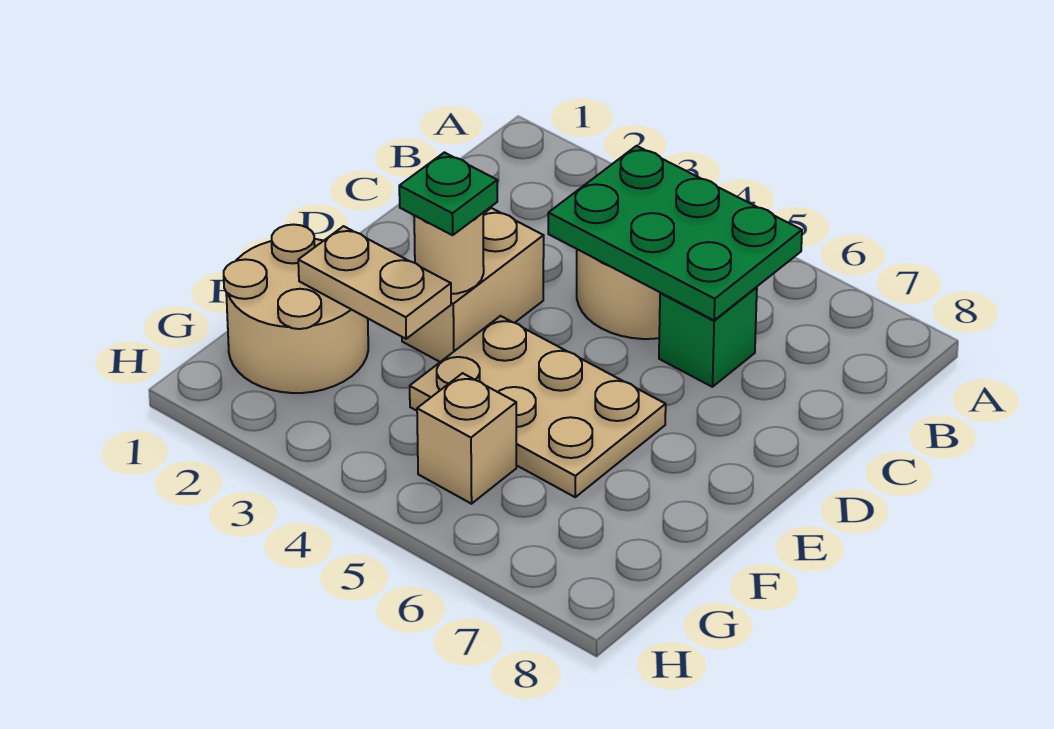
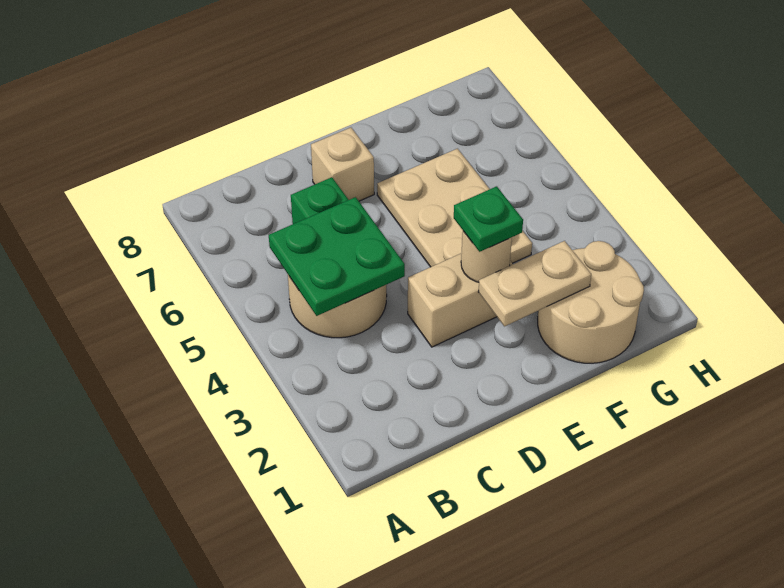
green plate B4:C6 level 2 -> green plate B4:C5 level 2
tan plate F2:F3 level 2 -> tan plate E2:F2 level 2
tan brick G5 level 1 -> tan brick D7 level 1

